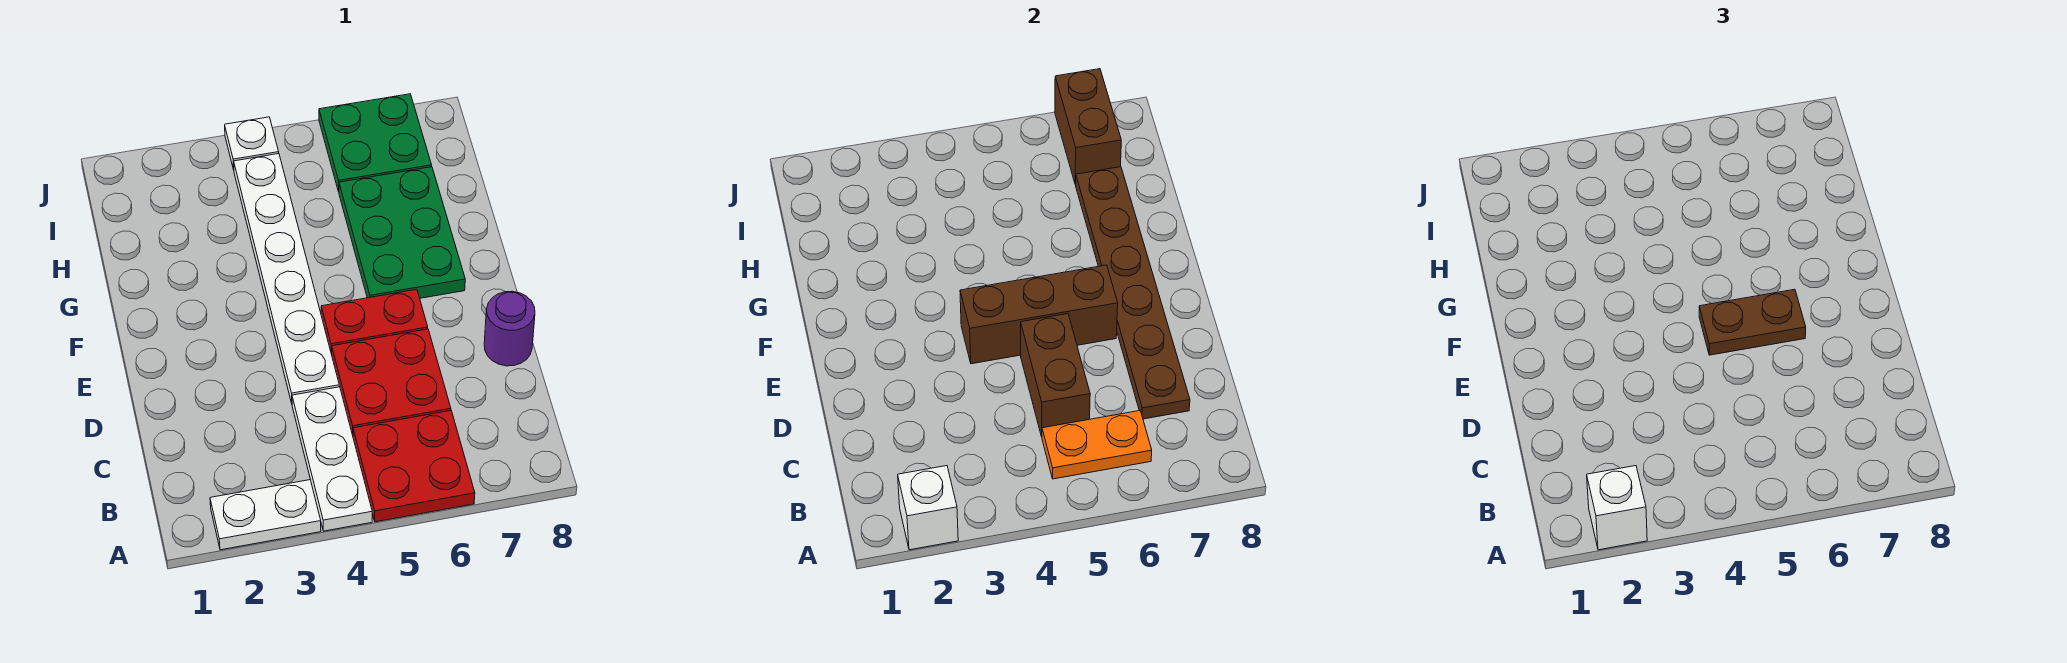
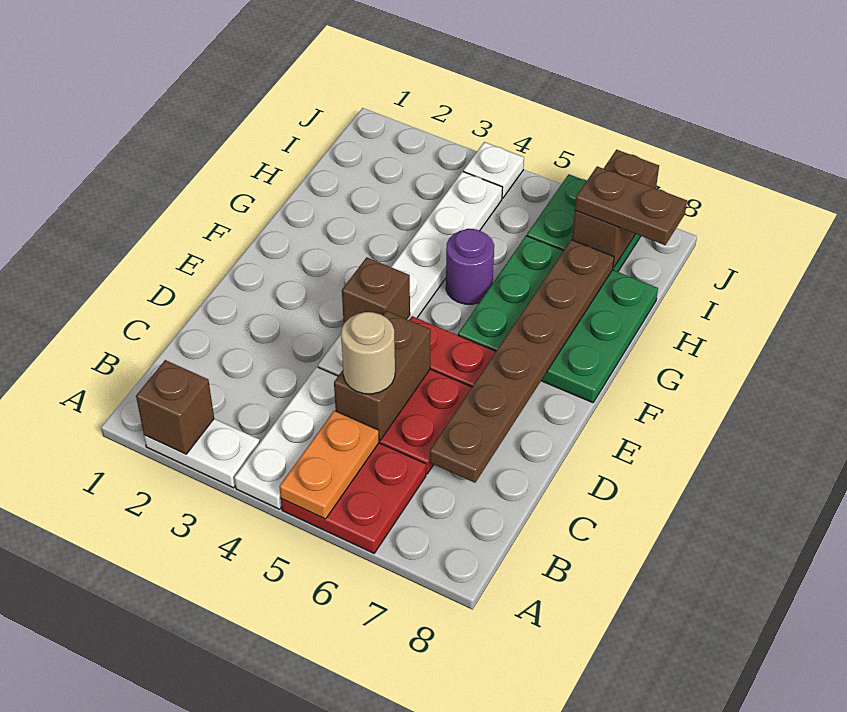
white brick A2 level 2 -> brown brick A2 level 2
white brick A2 level 3 -> none
orange plate B5:B6 level 2 -> orange plate A5:B5 level 2
none -> tan round brick C5 level 3
purple round brick D8 level 1 -> purple round brick G5 level 1
brown brick E4:E6 level 2 -> brown brick E4 level 2
brown plate E5:E6 level 3 -> brown plate I7:I8 level 3
green plate F6:H7 level 1 -> green plate F6:H8 level 1

